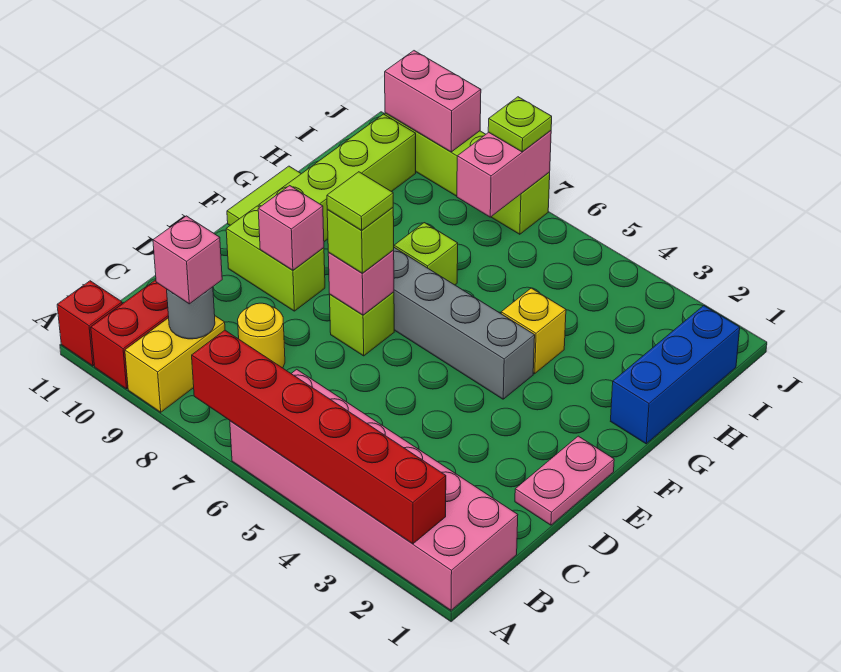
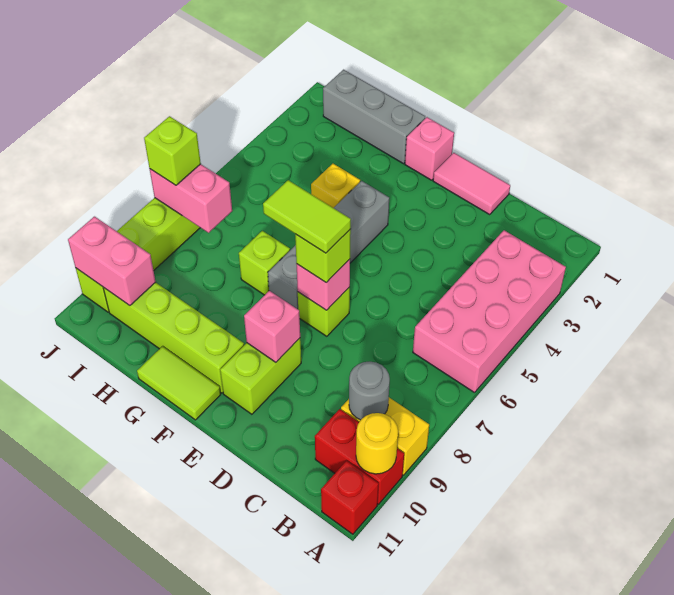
pink brick A1:B6 level 1 -> pink brick A3:B6 level 1
red brick A2:A7 level 2 -> none
pink brick B9 level 3 -> pink brick F1 level 1
yellow round brick C8 level 1 -> yellow round brick A10 level 2
pink plate D1:E1 level 1 -> pink tile D1:E1 level 1
lime tile E7 level 4 -> lime tile E7:F7 level 4
blue brick G1:I1 level 1 -> grey brick G1:I1 level 1
lime plate J7 level 3 -> lime brick J7 level 3
pink brick J9:J10 level 2 -> pink brick I10:J10 level 2

